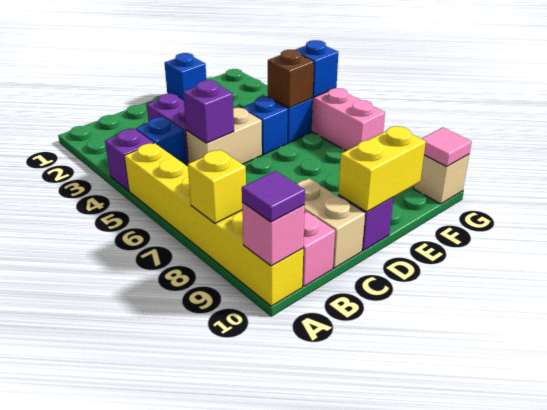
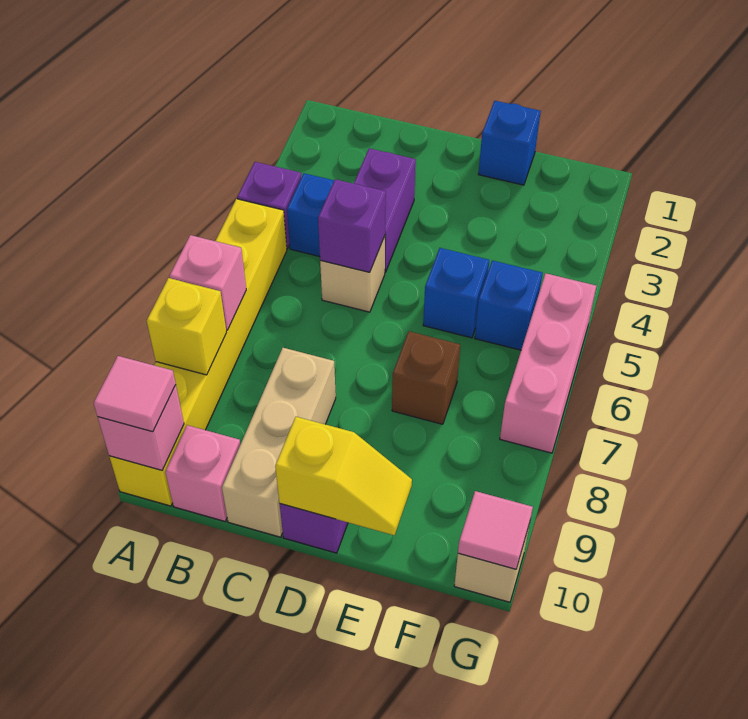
none -> pink brick A7 level 2
purple tile A10 level 3 -> pink tile A10 level 3
tan brick C5:D5 level 1 -> tan brick C5 level 1
tan brick C9:C10 level 1 -> tan brick C8:C10 level 1
yellow brick D10:E10 level 2 -> yellow slope D10:E10 level 2 top D
brown brick F5 level 2 -> brown brick E7 level 1
blue brick G5 level 2 -> none

